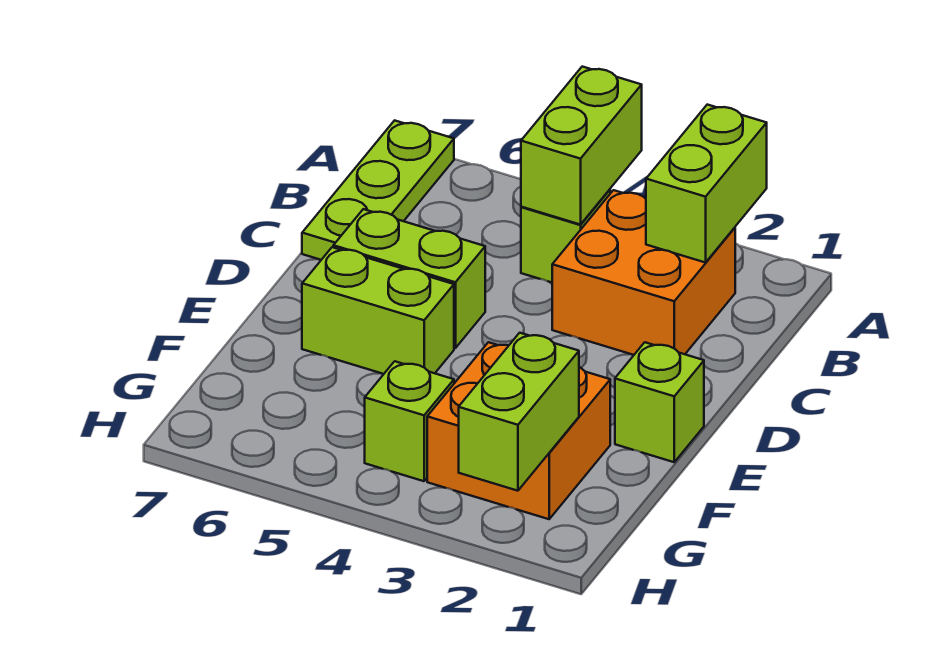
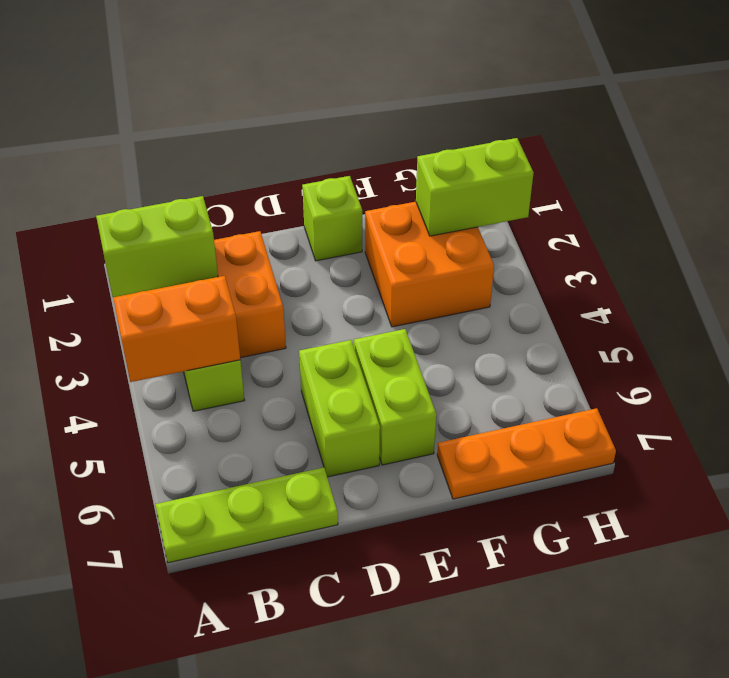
lime brick A4:B4 level 2 -> orange brick A4:B4 level 2
none -> orange plate F7:H7 level 1
lime brick G4 level 1 -> none

